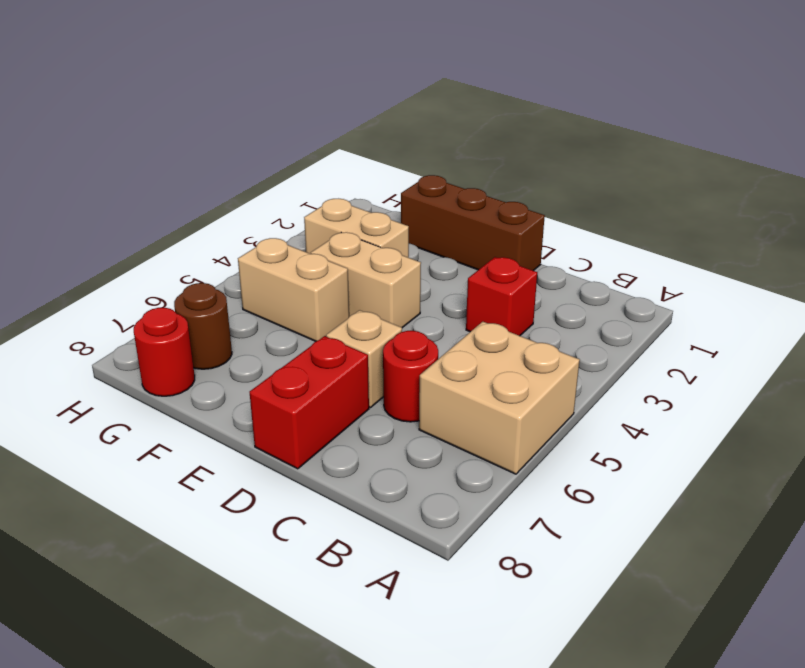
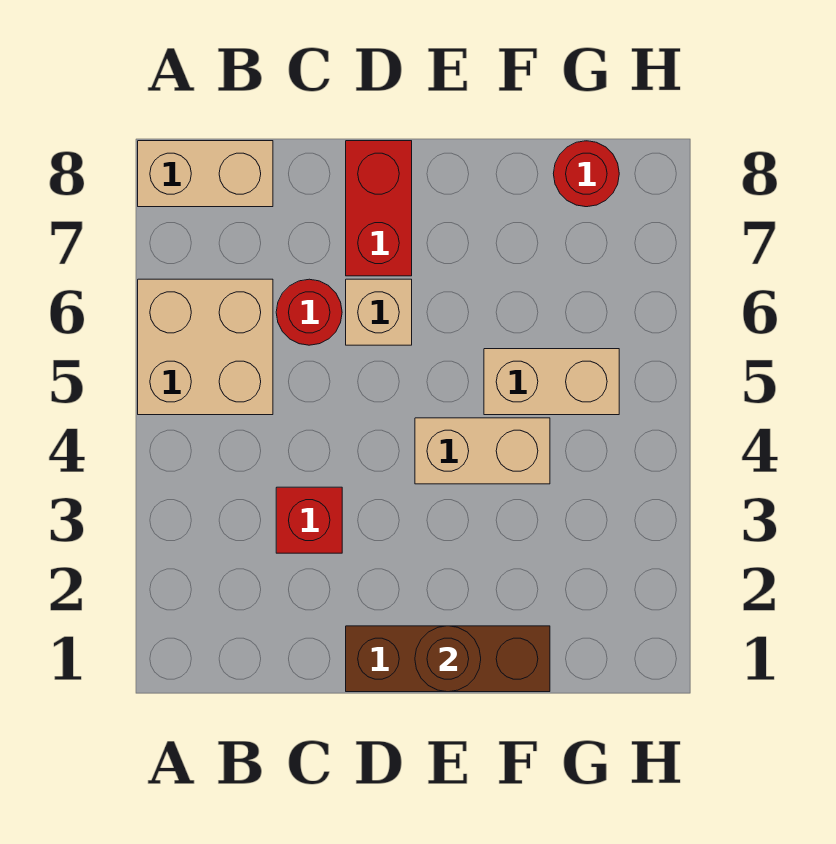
tan brick F3:G3 level 1 -> tan brick A8:B8 level 1
brown round brick G7 level 1 -> brown round brick E1 level 2

